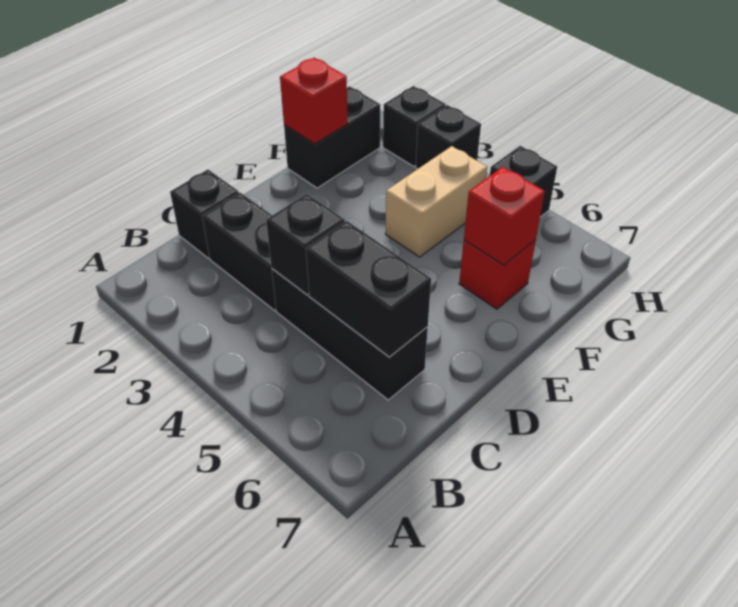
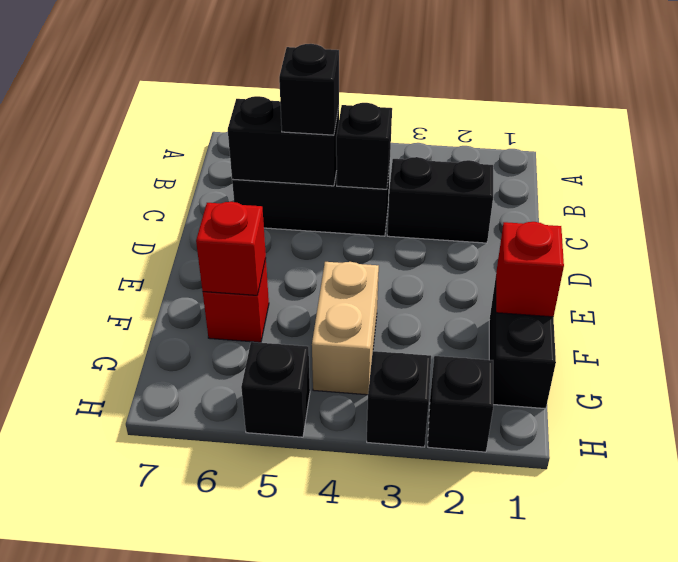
black brick C1 level 1 -> black brick C5 level 3

